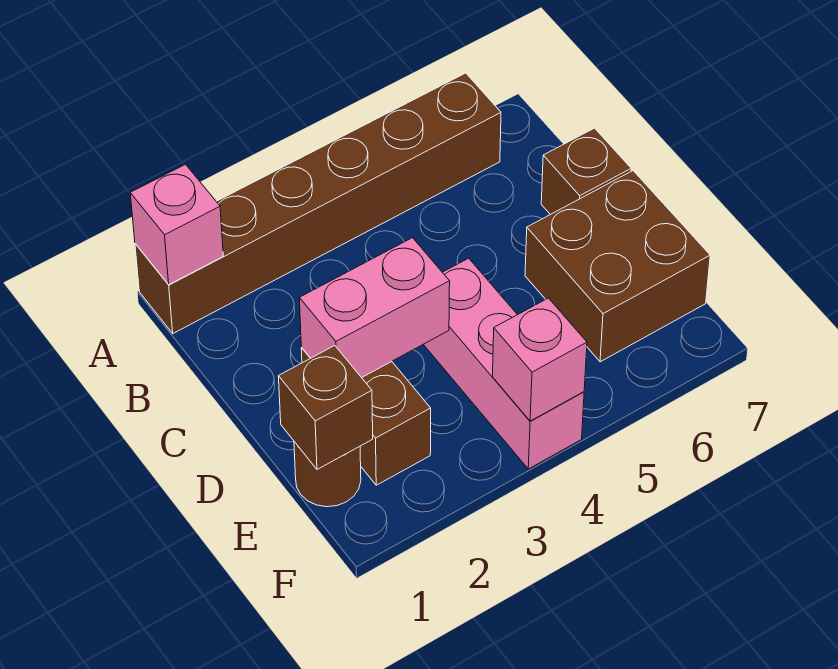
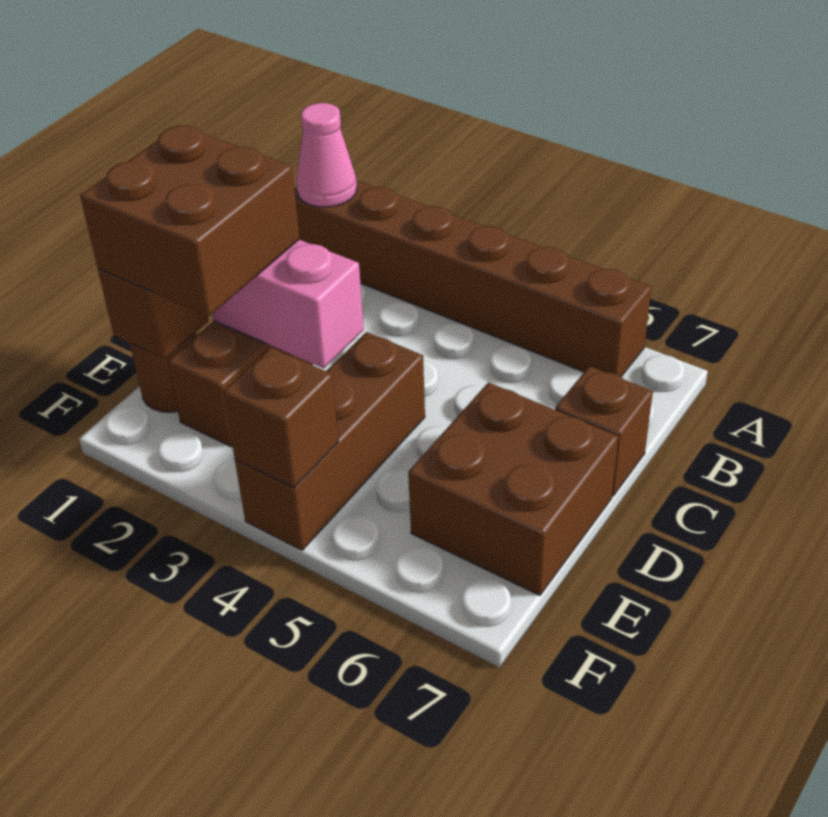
pink brick A1 level 2 -> pink cone A1 level 2
none -> brown brick D1:E2 level 3
pink brick D4:F4 level 1 -> brown brick D4:F4 level 1
pink brick F4 level 2 -> brown brick F4 level 2

